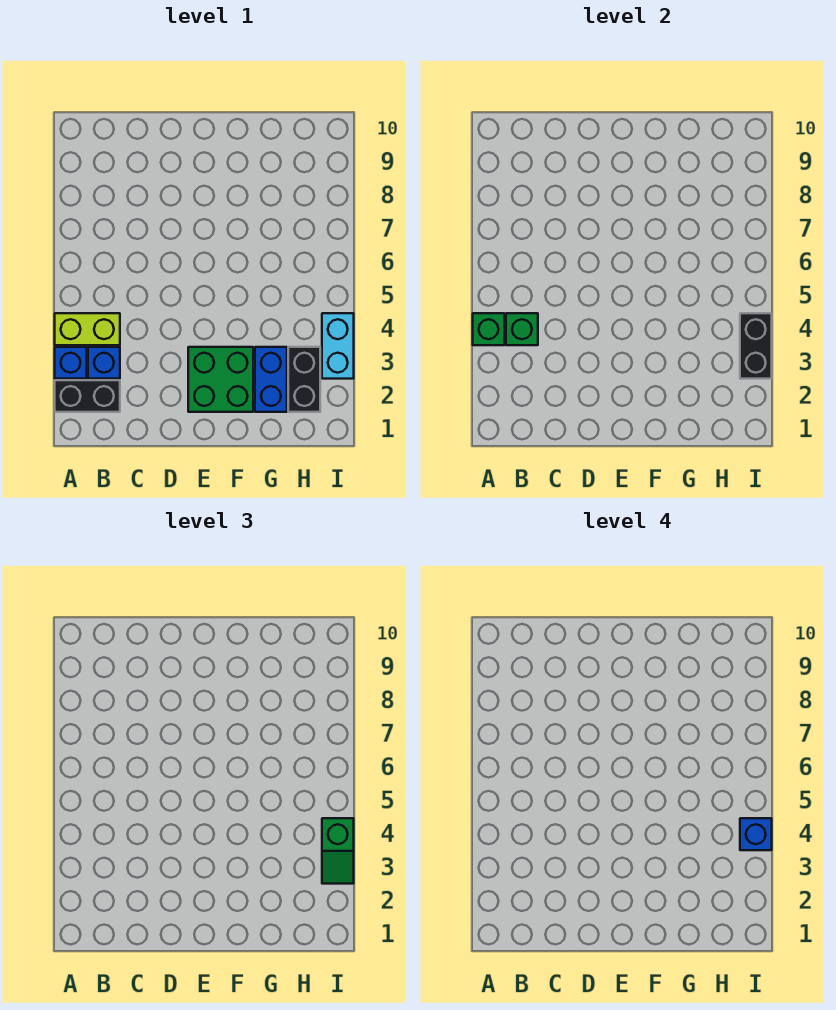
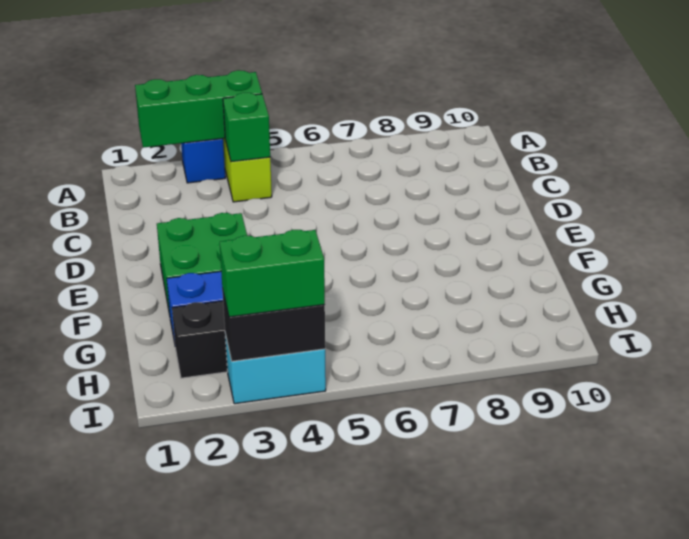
black brick A2:B2 level 1 -> none
green brick A4 level 2 -> green brick A2:A4 level 2
blue brick B3 level 1 -> none
green slope I3:I4 level 3 top 4 -> green brick I3:I4 level 3
blue brick I4 level 4 -> none

